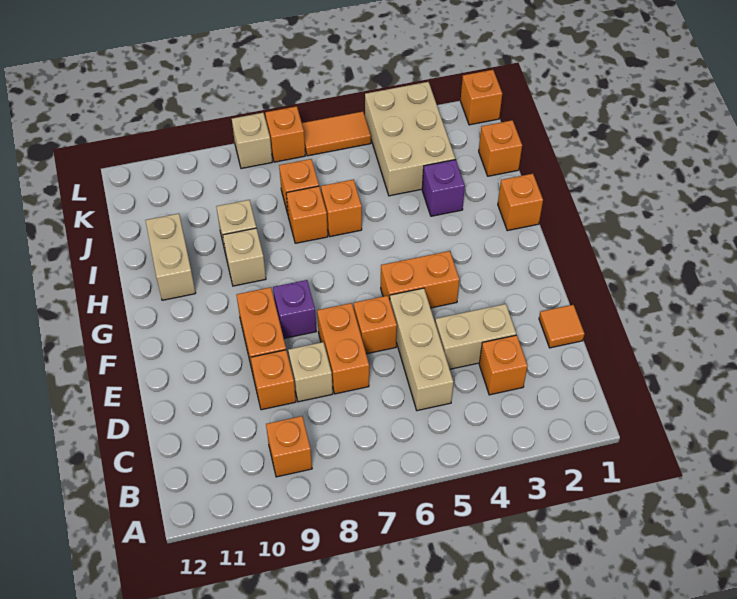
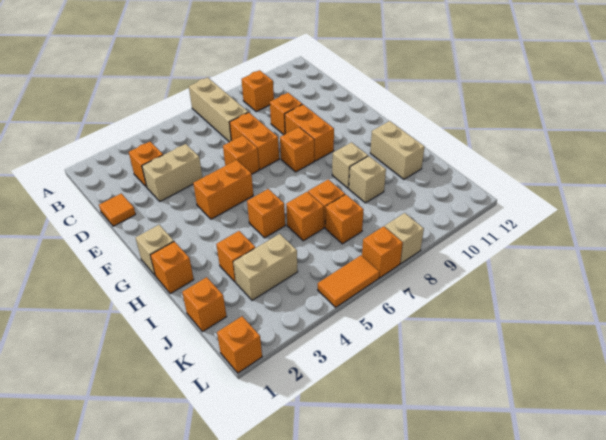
tan brick C5:E5 level 1 -> tan brick A7:C7 level 1
tan brick D8 level 1 -> tan brick G1 level 1
purple brick F8 level 1 -> orange brick F8 level 1
none -> orange brick H5 level 1
purple brick I3 level 1 -> orange brick I3 level 1
tan brick J3:L4 level 1 -> tan brick J3:J4 level 1

